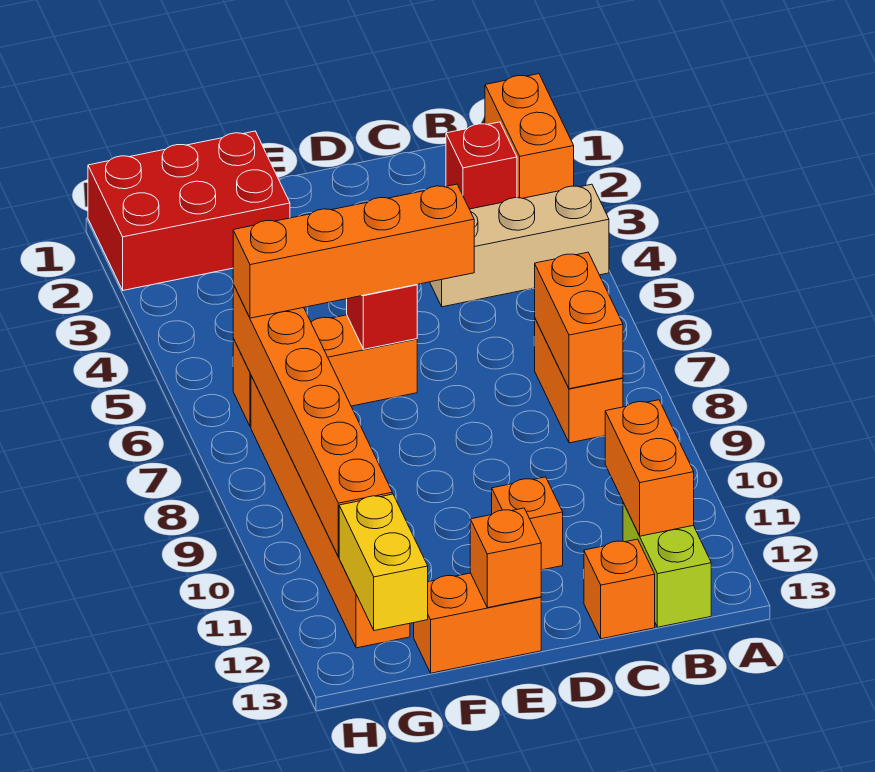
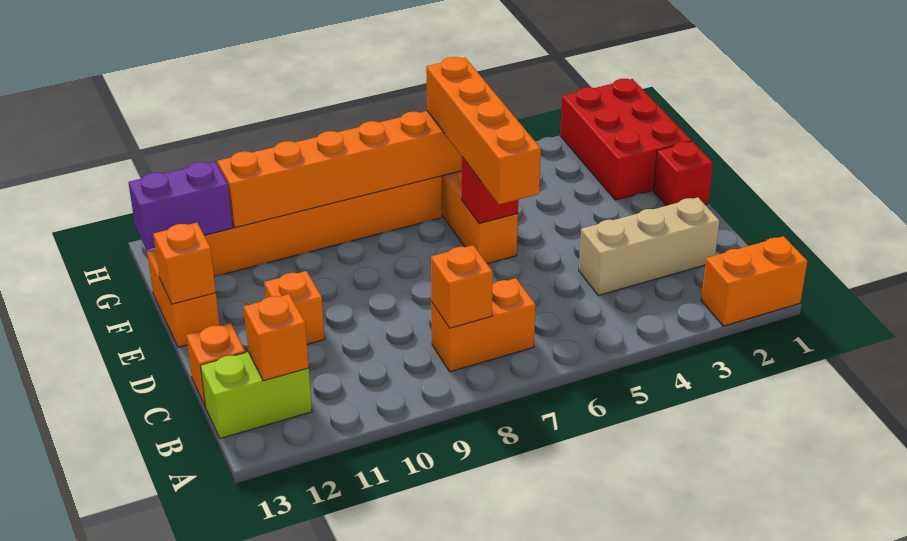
tan brick A4:C4 level 1 -> tan brick C2:C4 level 1
red brick B2 level 1 -> red brick E1 level 1
orange brick B7:B8 level 2 -> orange brick B8 level 2
orange brick B11:B12 level 2 -> orange brick B12 level 2
yellow brick G12:G13 level 2 -> purple brick G12:G13 level 2

